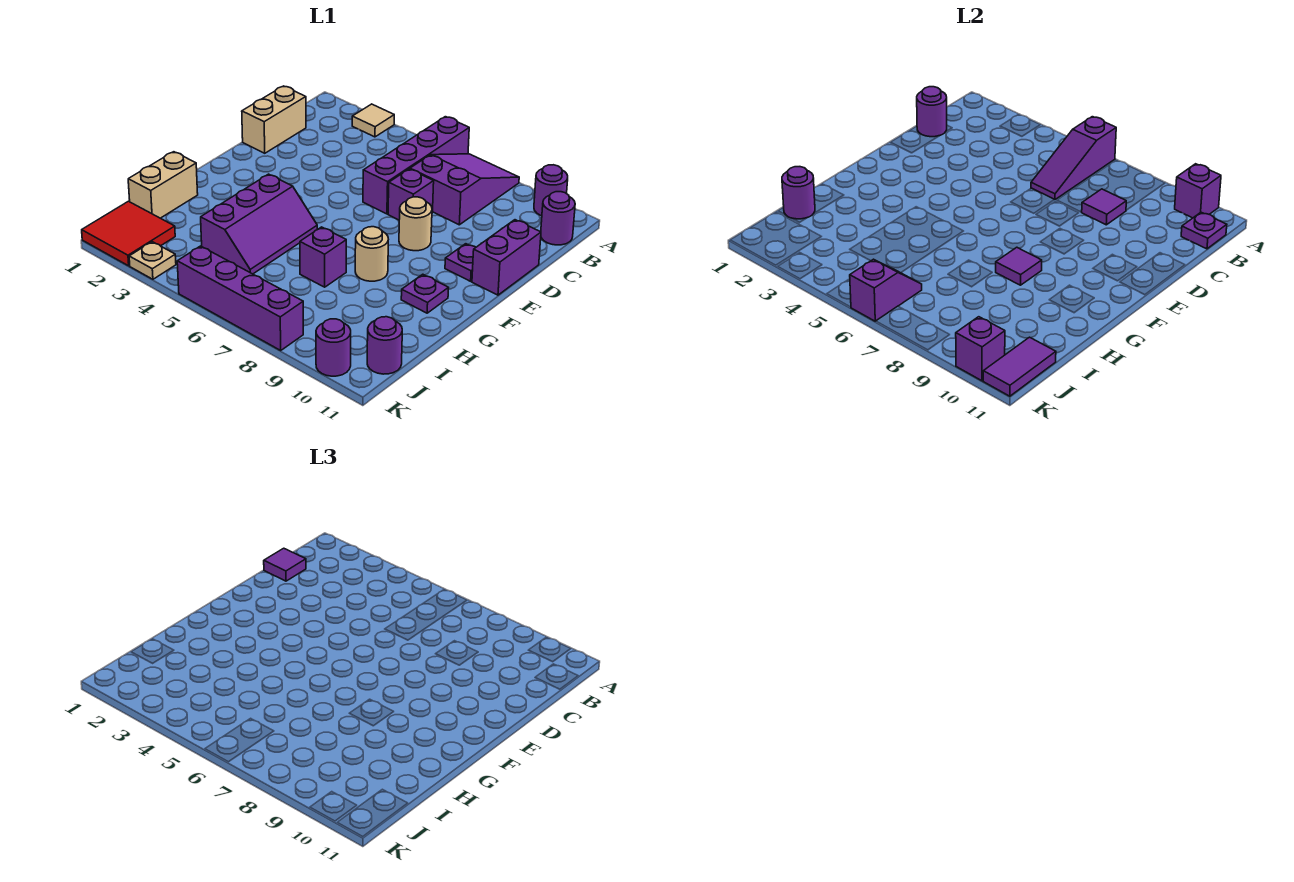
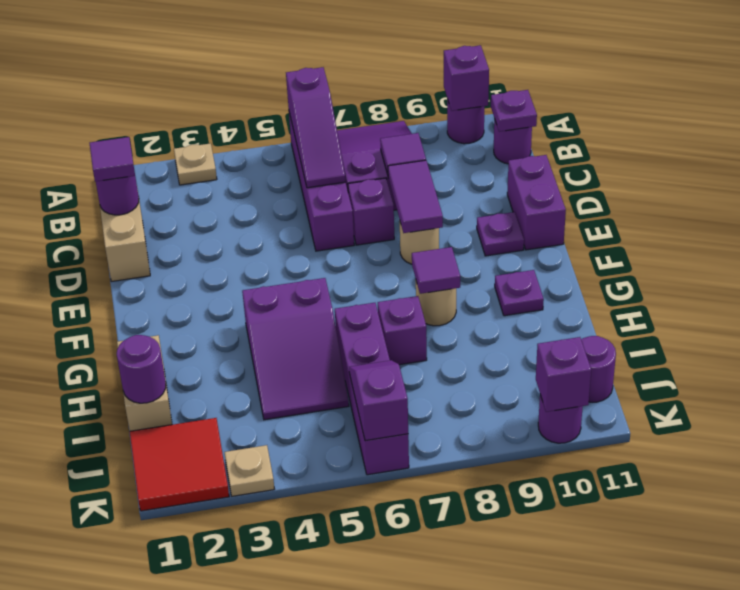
tan tile A3 level 1 -> tan plate A3 level 1
purple slope G4:I5 level 1 top 4 -> purple slope G4:I5 level 1 top G
purple tile J11:K11 level 2 -> purple tile D8:E8 level 2
purple brick K5:K8 level 1 -> purple brick H6:K6 level 1

